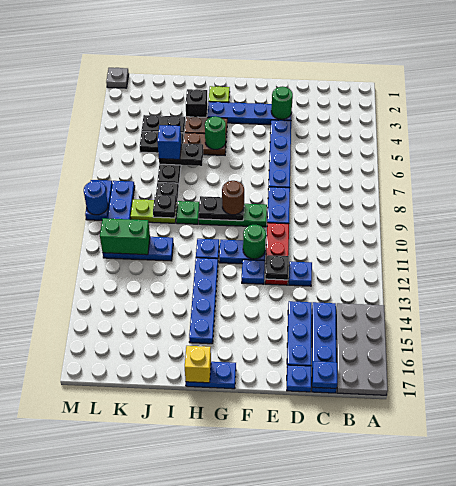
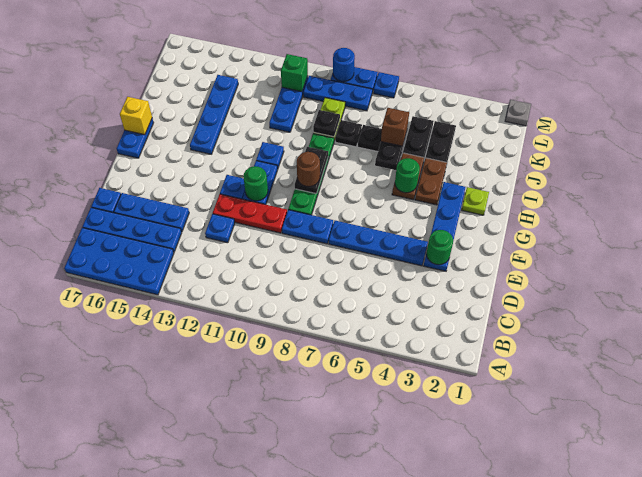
grey plate A14:B17 level 1 -> blue plate A14:B17 level 1
blue plate C17 level 2 -> blue plate M7 level 1
black plate E12 level 2 -> none
blue plate H12:H15 level 1 -> blue plate H14:K14 level 1
black brick I3 level 1 -> none
blue brick J6 level 3 -> brown brick J6 level 3
green brick K11:L11 level 2 -> green brick L11 level 2

